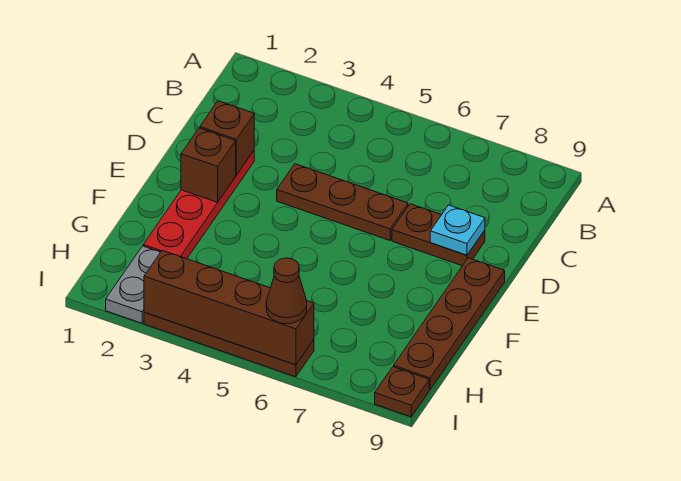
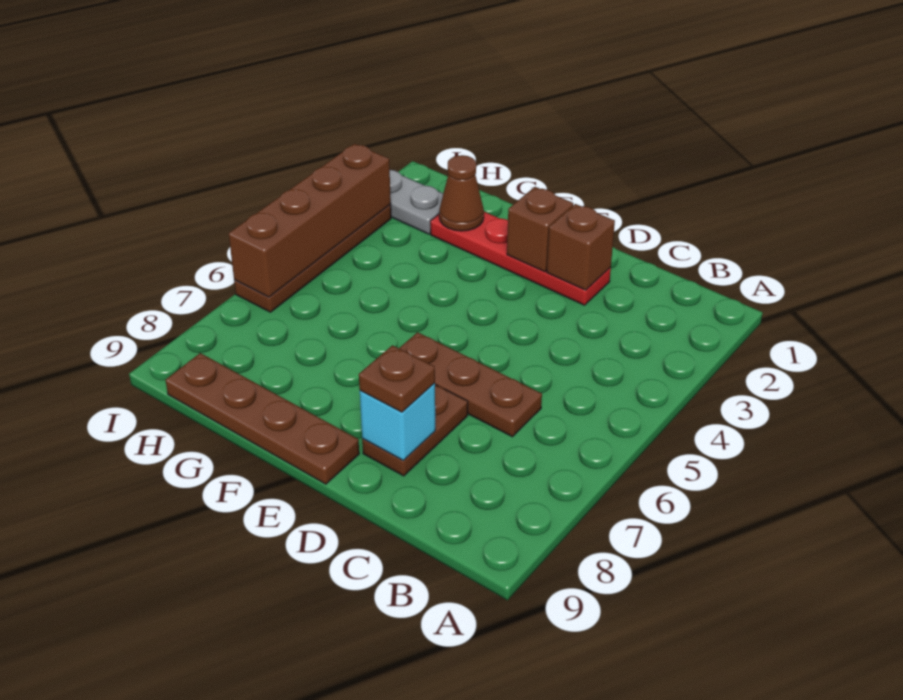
brown plate D4:D6 level 1 -> brown plate C6:E6 level 1
cyan plate D8 level 2 -> cyan brick D8 level 2
brown cone I6 level 3 -> brown cone G2 level 2
brown plate I9 level 1 -> brown plate D8 level 3

